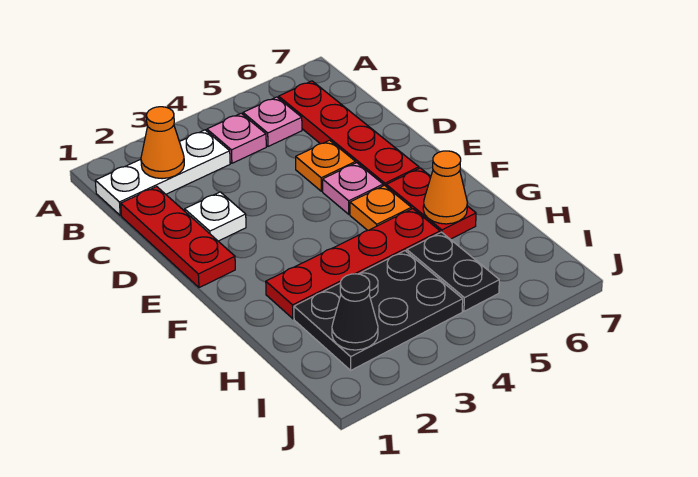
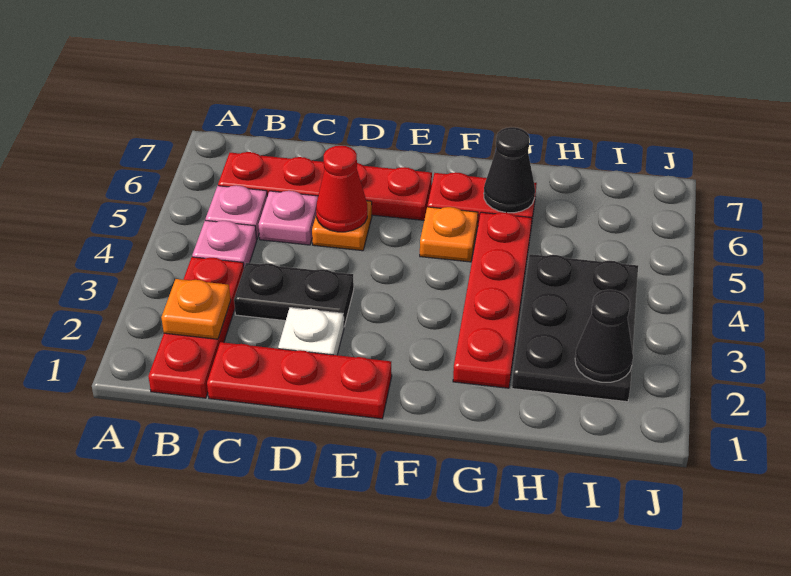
white plate B1:B3 level 1 -> red plate B1:B3 level 1
orange cone B2 level 2 -> orange plate B2 level 2
none -> red cone D5 level 2
pink plate E5 level 1 -> pink plate C5 level 1
orange cone G6 level 2 -> black cone G6 level 2
black plate H5:I5 level 1 -> black plate C3:D3 level 1

